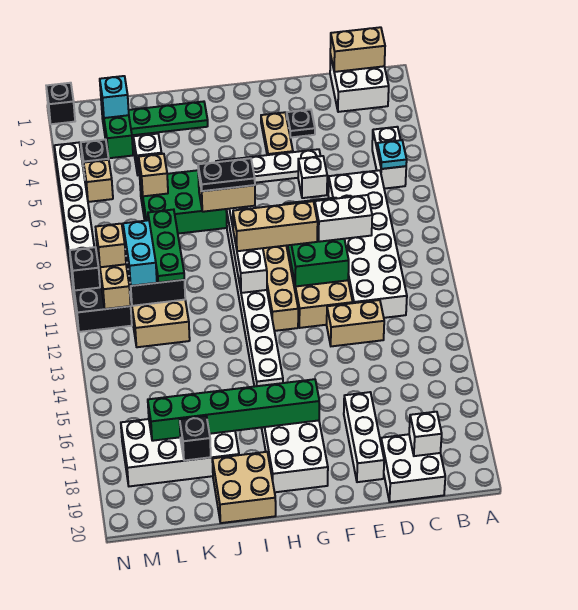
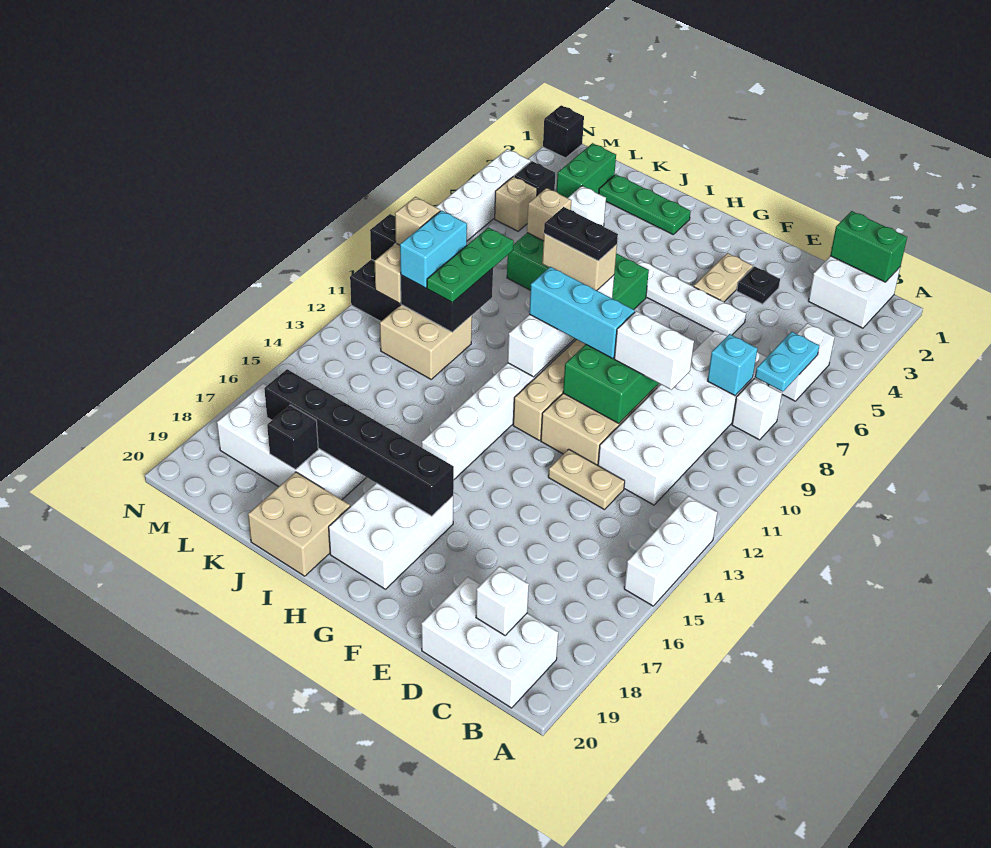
tan brick B1:C1 level 2 -> green brick B1:C1 level 2
cyan plate B6 level 2 -> cyan plate B6:B7 level 2
white brick C19:D20 level 1 -> white brick B19:D20 level 1
tan brick D13:E13 level 1 -> tan plate D13:E13 level 1
white brick E6 level 1 -> white brick B8 level 1
white brick E17:E19 level 1 -> white brick A13:A15 level 1
tan brick F10:H10 level 3 -> cyan brick F10:H10 level 3
green brick G17:L17 level 2 -> black brick G17:L17 level 2
cyan brick L2 level 2 -> cyan brick C8 level 2

